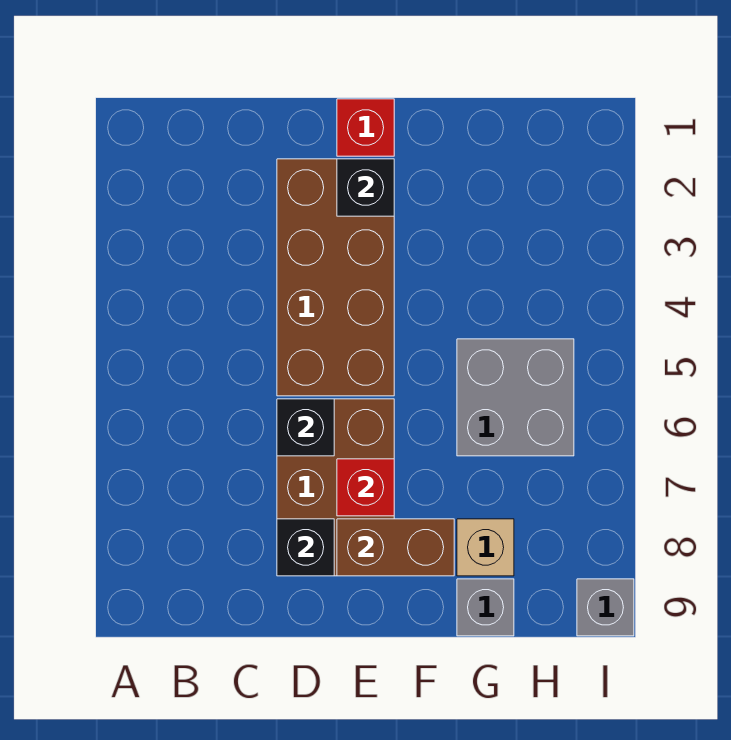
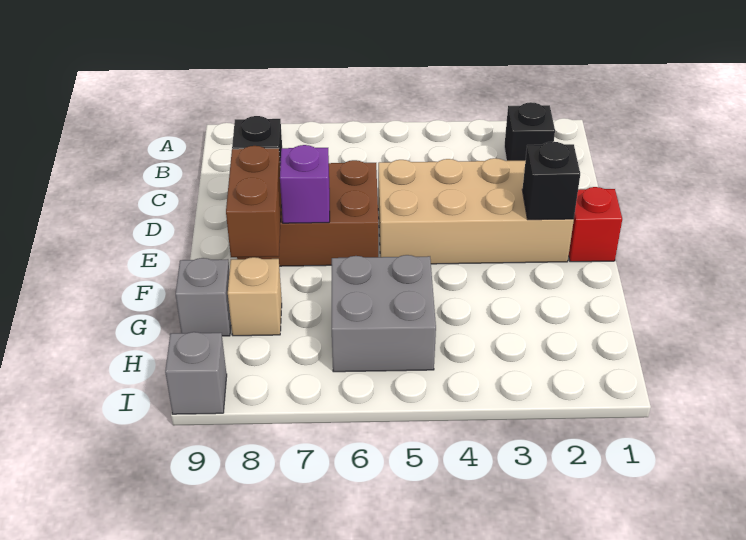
brown brick D2:E5 level 1 -> tan brick D2:E5 level 1
black brick D6 level 2 -> black brick B2 level 1
red brick E7 level 2 -> purple brick E7 level 2

